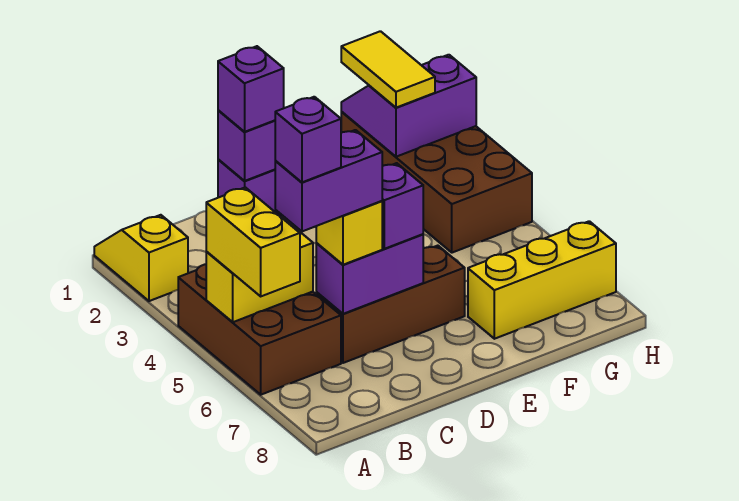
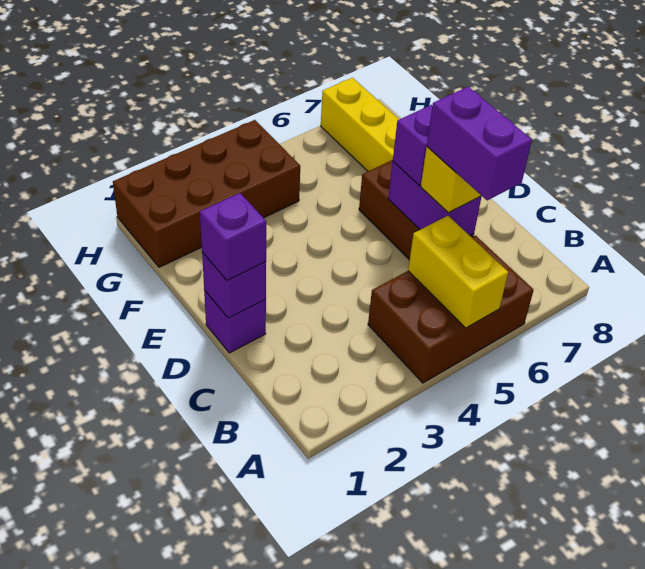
yellow slope A1:A2 level 1 top 2 -> none
yellow brick A5:A6 level 3 -> none
purple brick B6 level 5 -> none
purple slope G1:H2 level 2 top 2 -> none
yellow tile G1:G2 level 3 -> none

